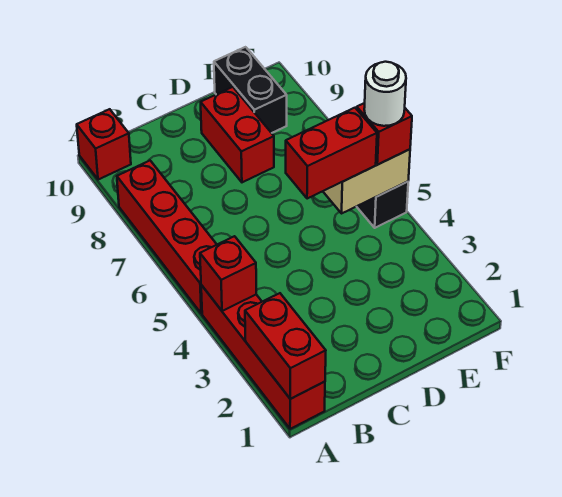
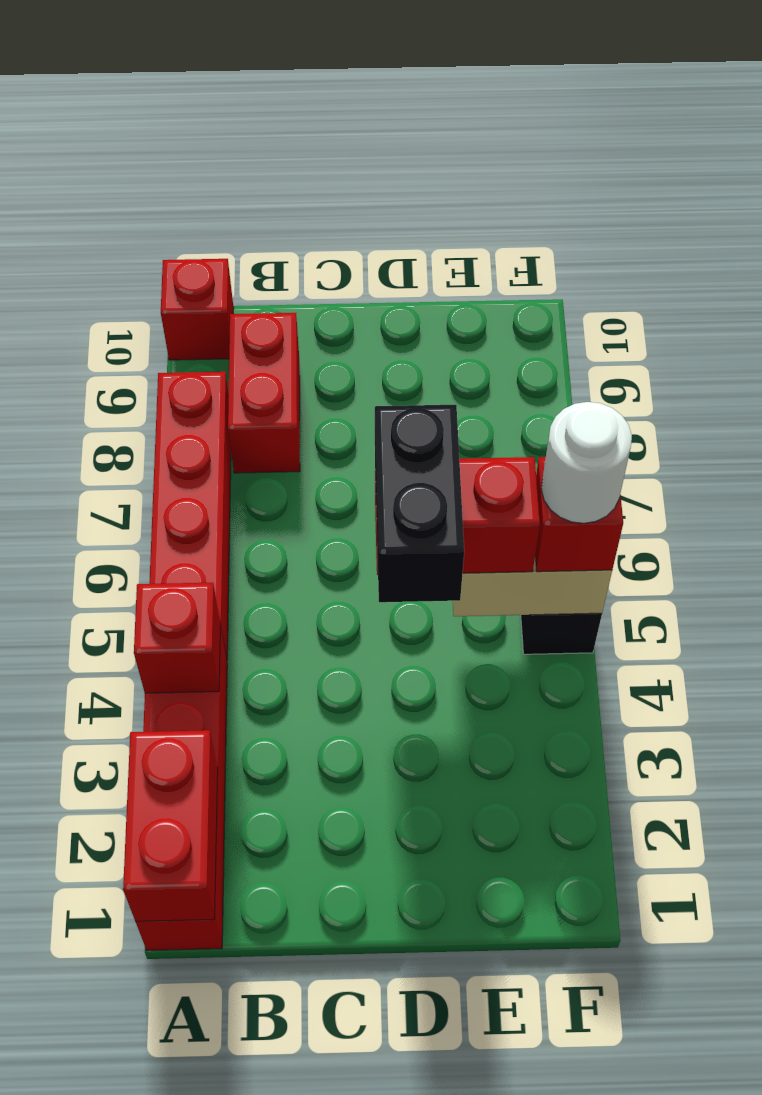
red brick D8:D9 level 1 -> red brick B8:B9 level 1
black brick E9:E10 level 1 -> black brick D4:D5 level 4

